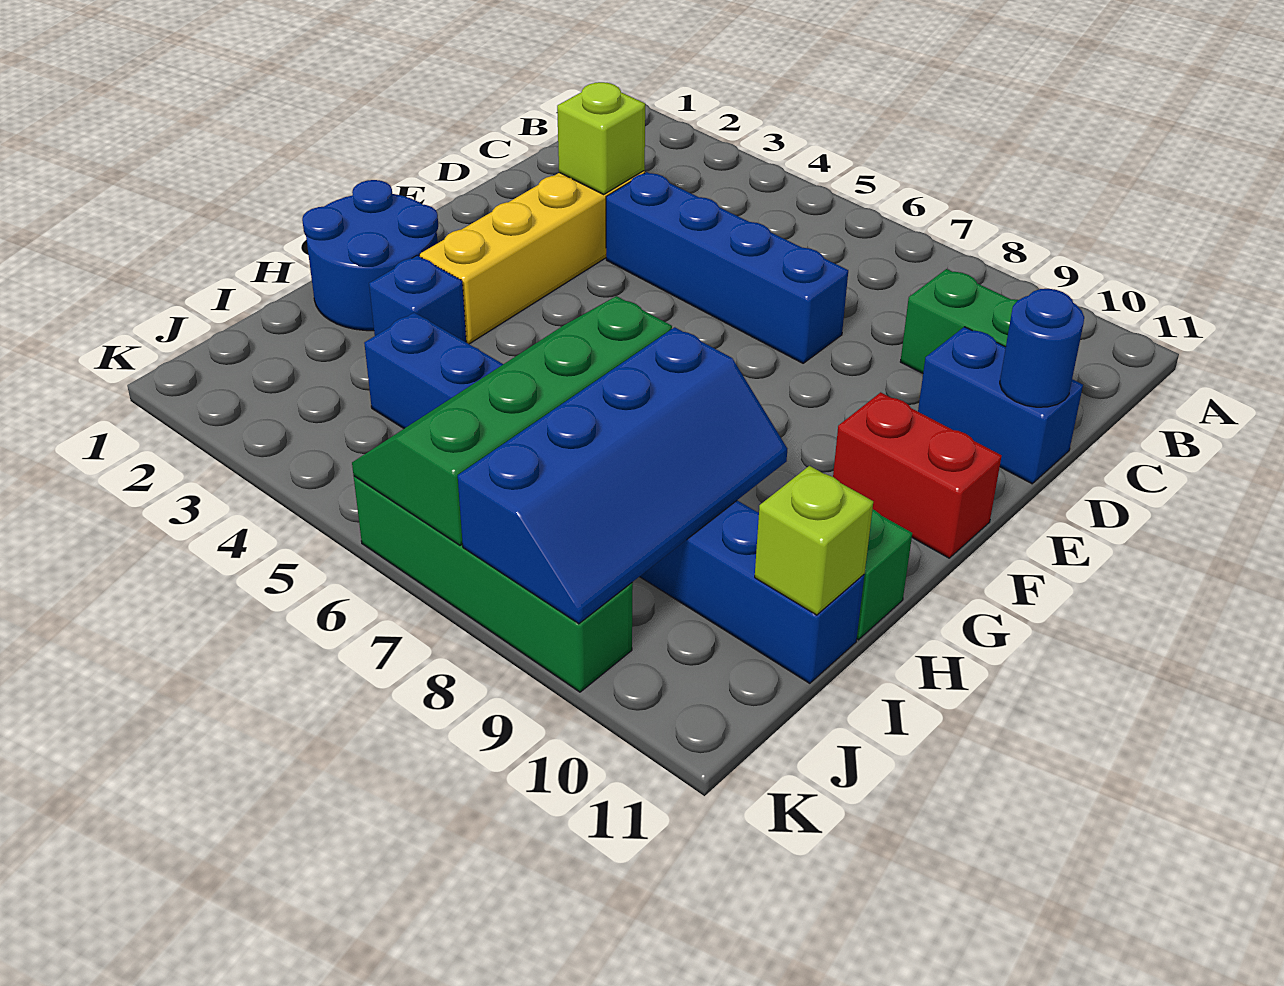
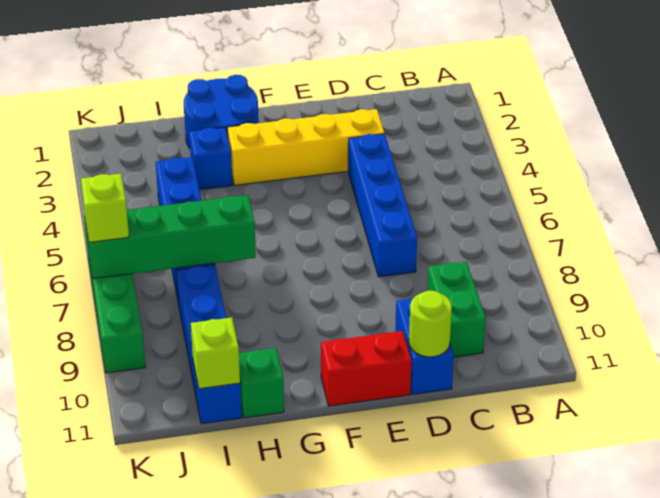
lime brick D3 level 2 -> lime brick K7 level 3
blue round brick D11 level 2 -> lime round brick D11 level 2
red brick F10:F11 level 1 -> red brick E11:F11 level 1
blue slope H8:K9 level 2 top 8 -> none

